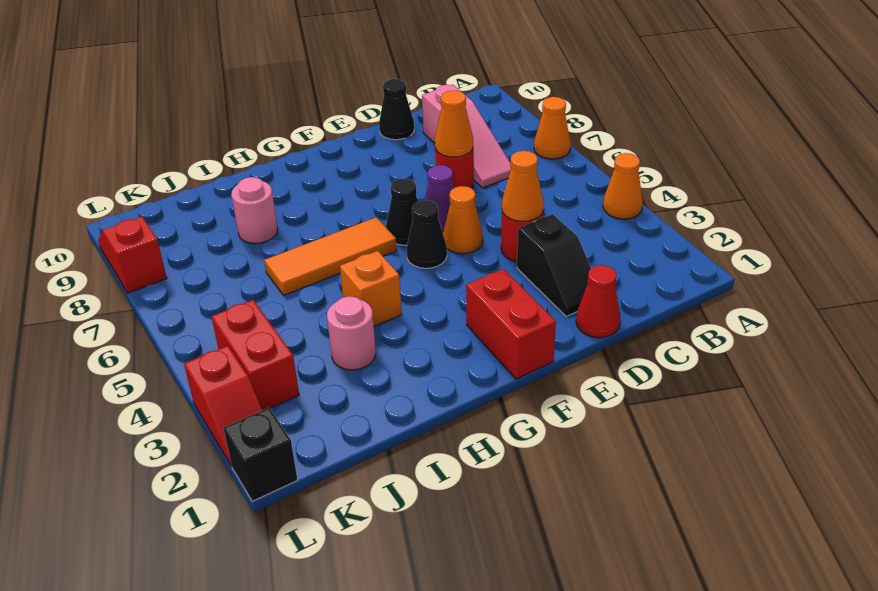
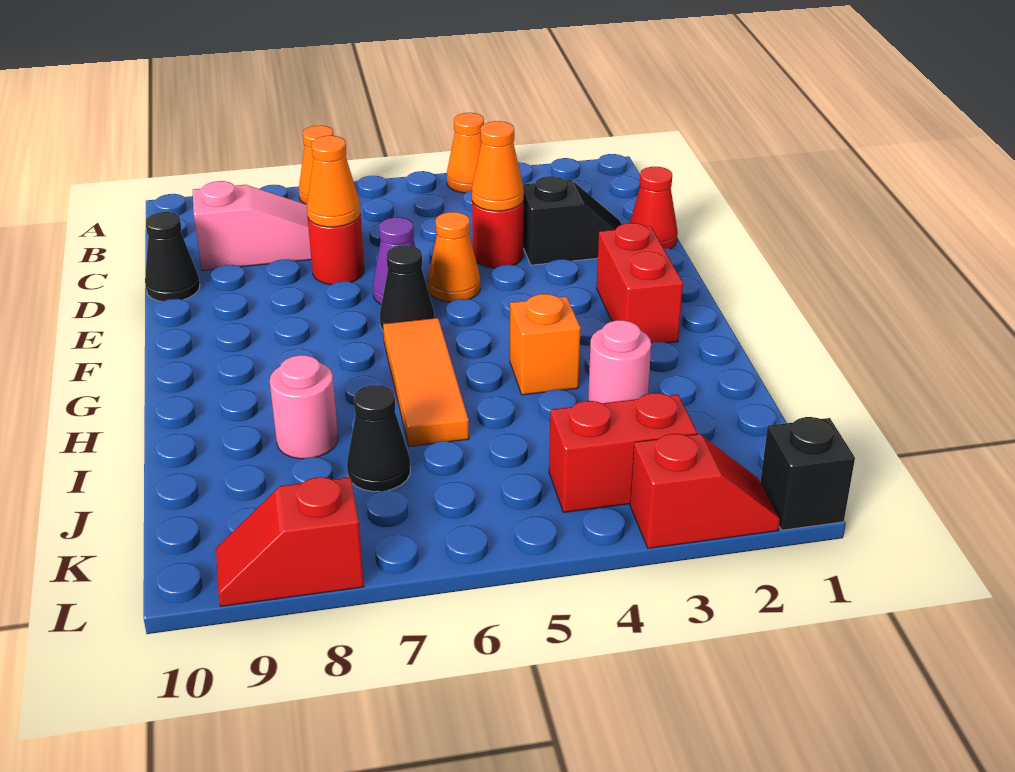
red brick F1:F2 level 1 -> red brick F2:G2 level 1
black cone F5 level 1 -> black cone J7 level 1

